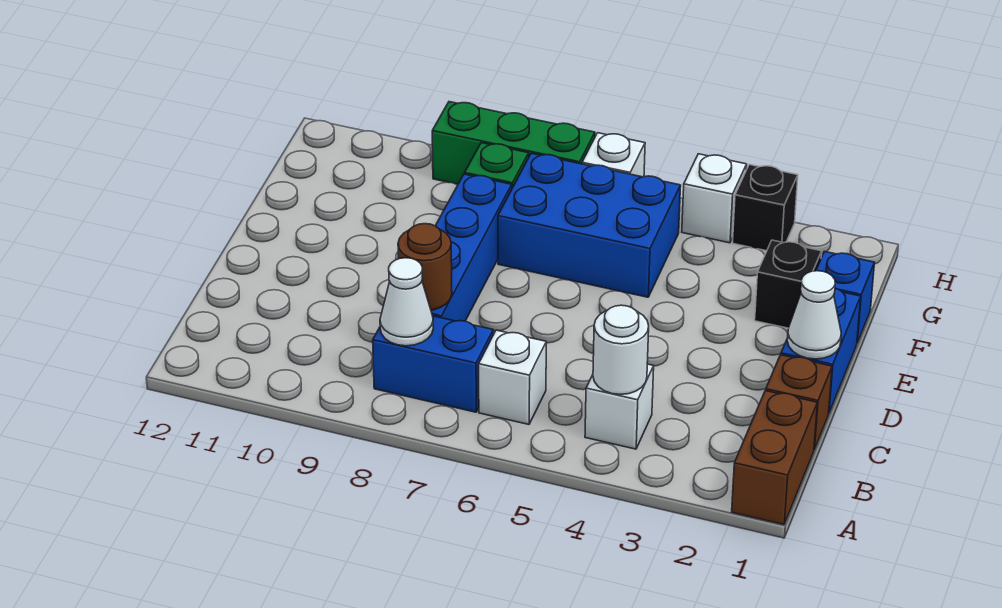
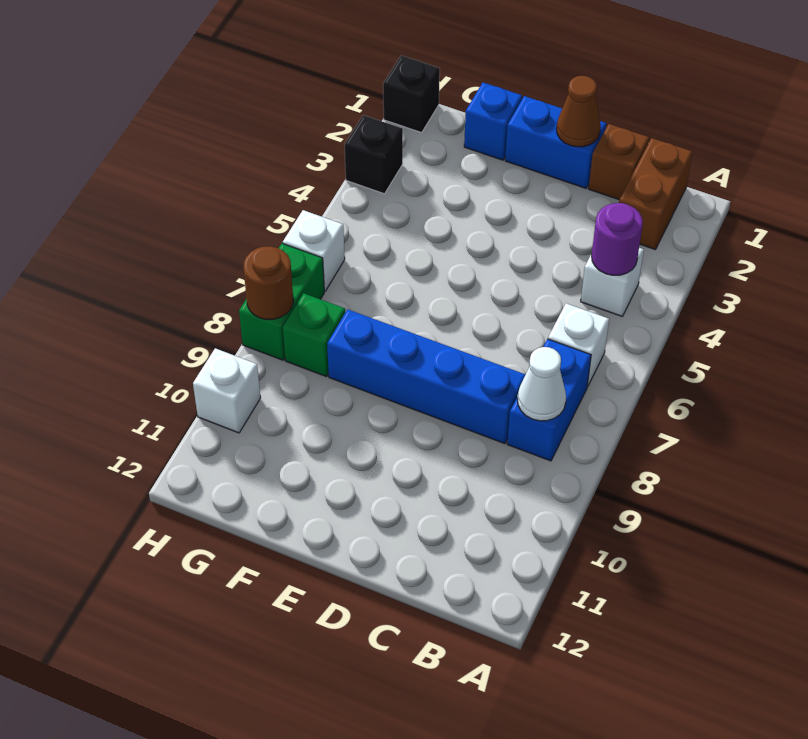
brown brick A1:B1 level 1 -> brown brick B1:B2 level 1
white round brick B4 level 2 -> purple round brick B4 level 2
brown round brick C8 level 2 -> brown round brick H8 level 2
white cone D1 level 2 -> brown cone D1 level 2
black brick F2 level 1 -> black brick H1 level 1
blue brick F5:G7 level 1 -> none
white brick H4 level 1 -> white brick H10 level 1
green brick H7:H9 level 1 -> green brick H7:H8 level 1

